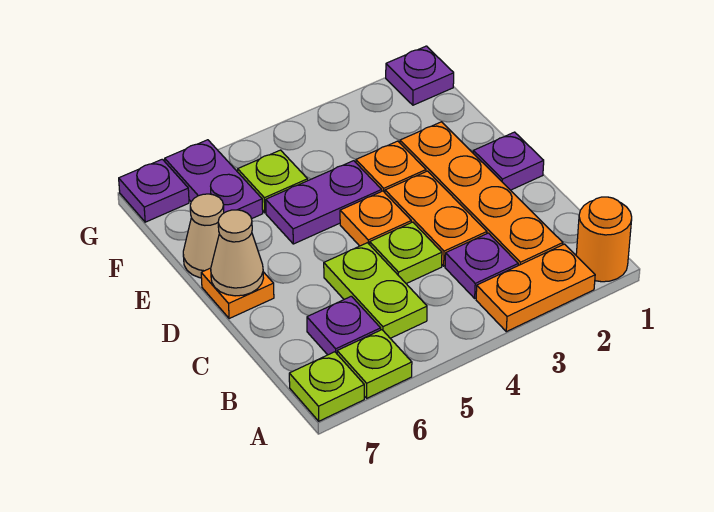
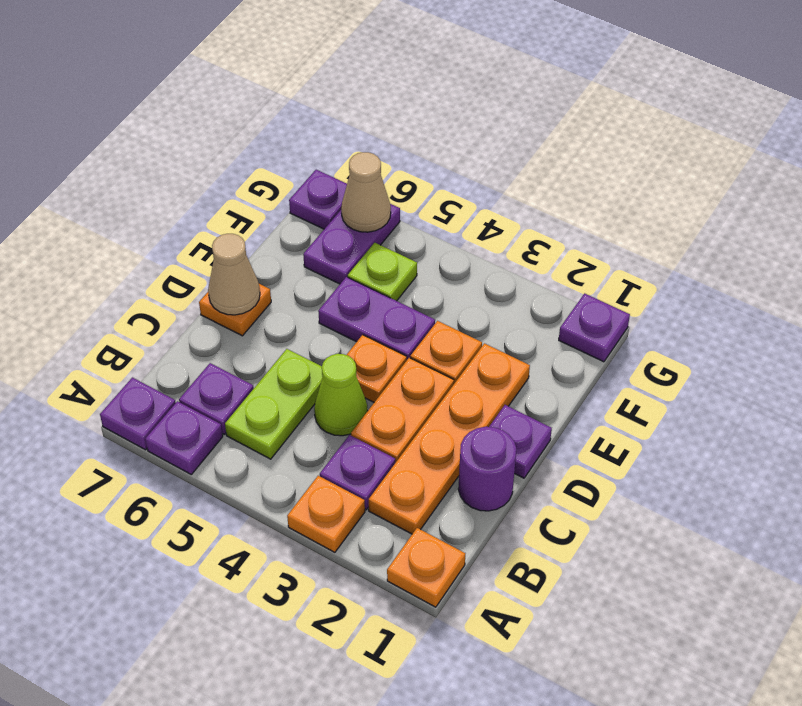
orange round brick A1 level 1 -> orange plate A1 level 1
orange plate A2:A3 level 1 -> orange plate A3 level 1
lime plate A6 level 1 -> purple plate A6 level 1
lime plate A7 level 1 -> purple plate A7 level 1
none -> purple round brick C1 level 1
lime plate C4 level 1 -> lime cone C4 level 1
tan cone E7 level 1 -> tan cone G6 level 2

